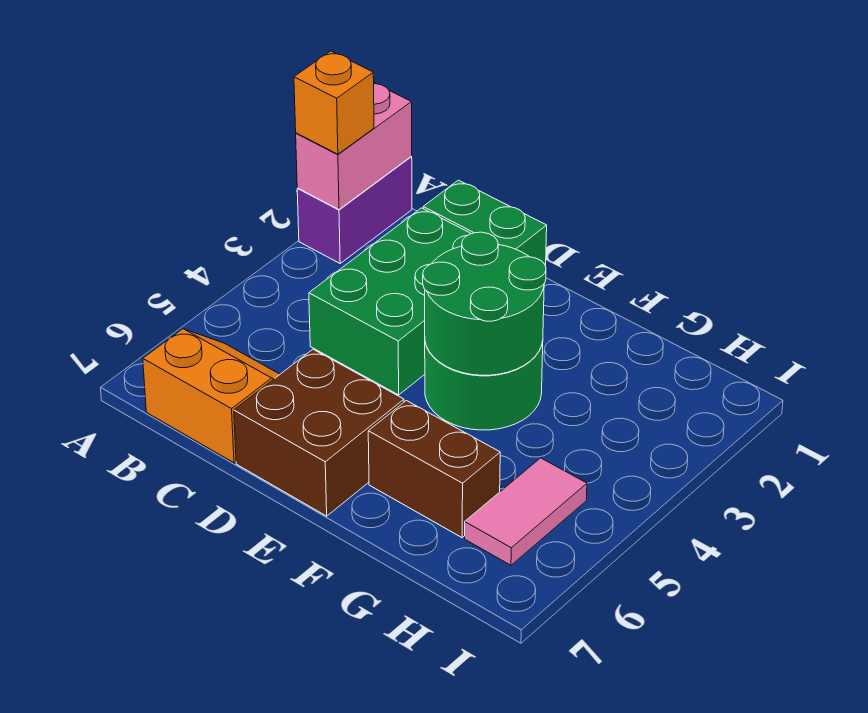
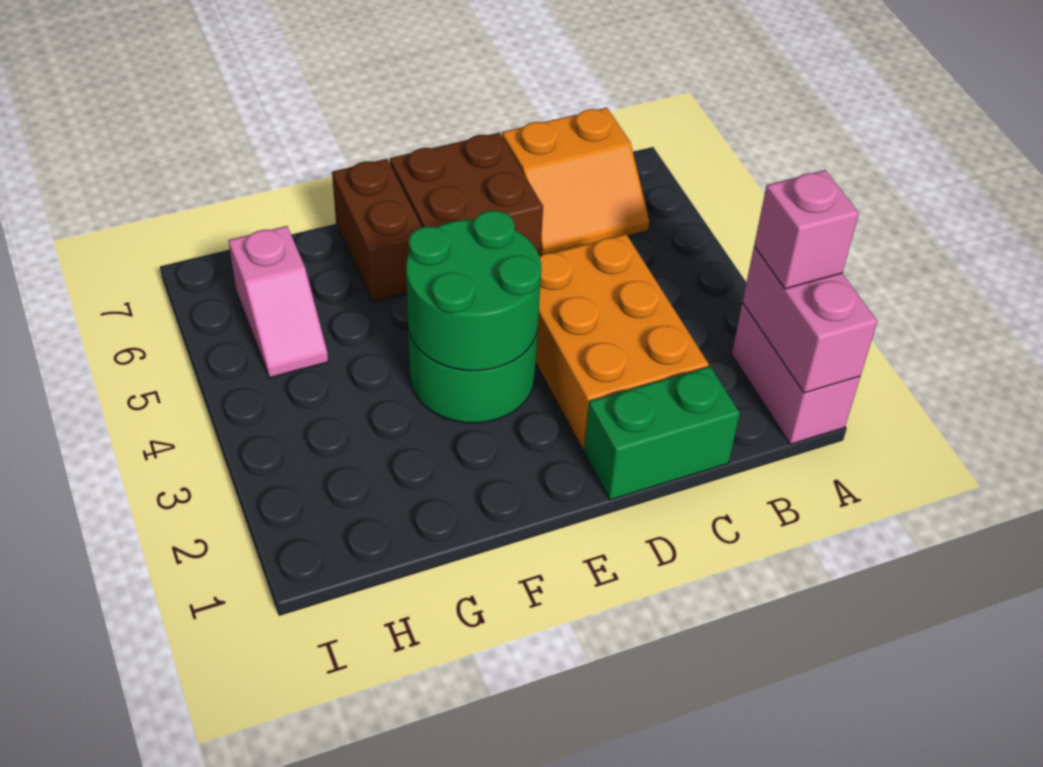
purple brick A1:A2 level 1 -> pink brick A1:A2 level 1
orange brick A2 level 3 -> pink brick A2 level 3
green brick C2:D4 level 1 -> orange brick C2:D4 level 1
brown brick F6:G6 level 1 -> brown brick F6:F7 level 1
pink tile H5:H6 level 1 -> pink slope H5:H6 level 1 top 6

